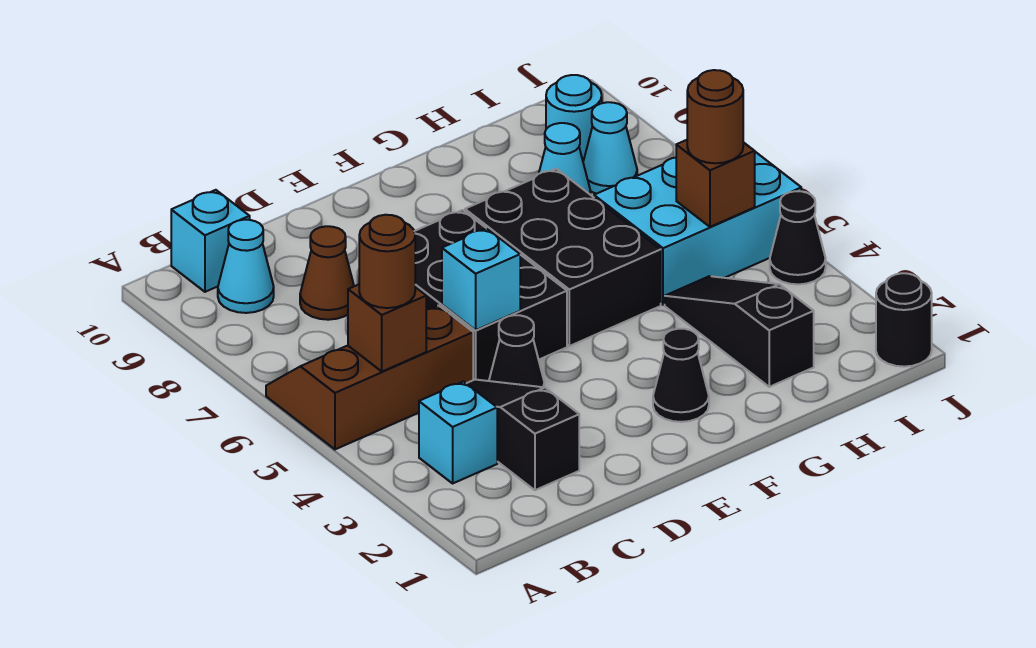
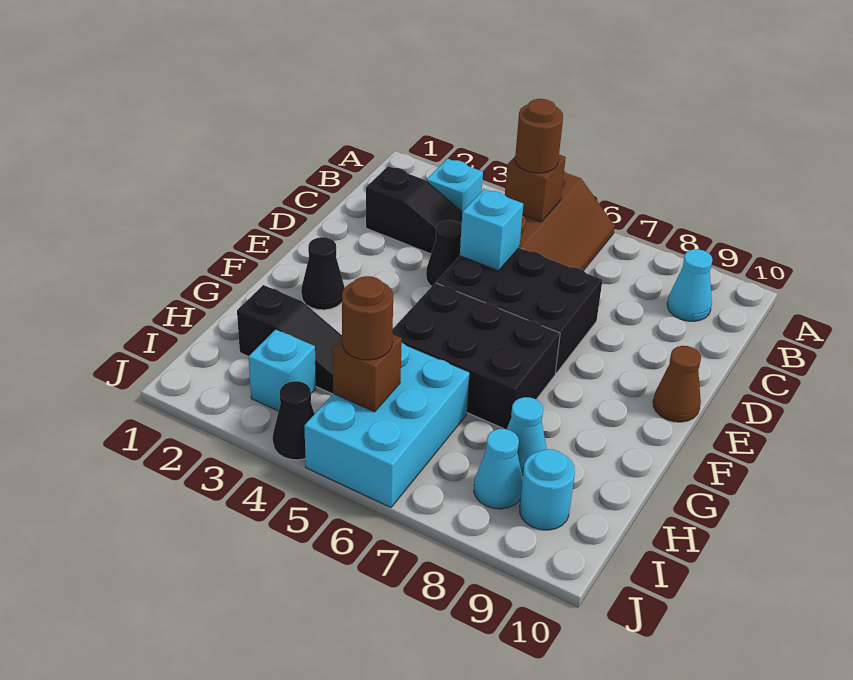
cyan brick B10 level 1 -> cyan brick I3 level 1
brown cone C8 level 1 -> brown cone E10 level 1
black round brick J1 level 1 -> none

